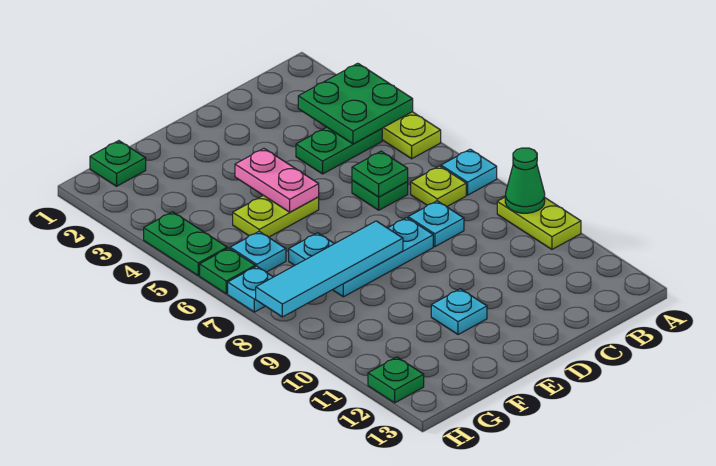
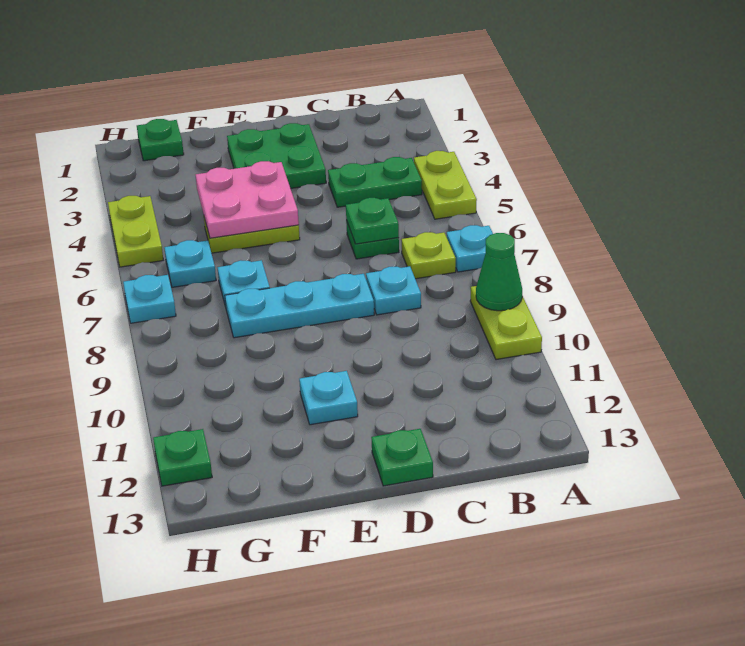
green plate A3:B4 level 2 -> green plate D2:E3 level 1
pink plate E4:E5 level 2 -> pink plate E4:F5 level 2
cyan tile E8:H8 level 2 -> none
green plate H4:H5 level 1 -> lime plate H4:H5 level 1
green plate H6 level 1 -> green plate D13 level 1

